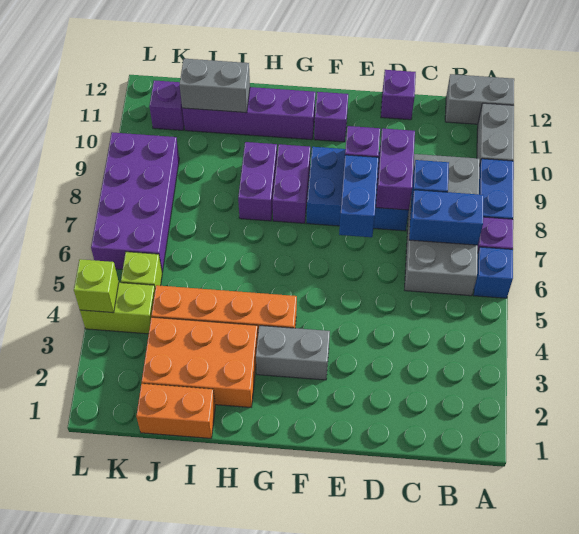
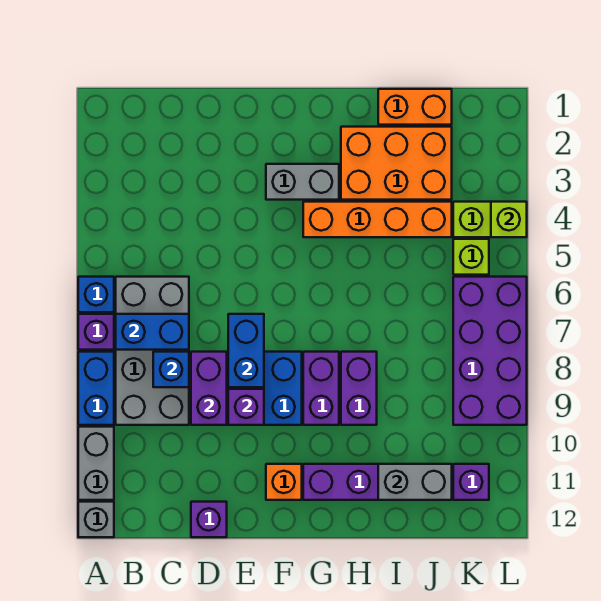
grey brick A12:B12 level 1 -> grey brick A12 level 1
purple brick F11 level 1 -> orange brick F11 level 1

